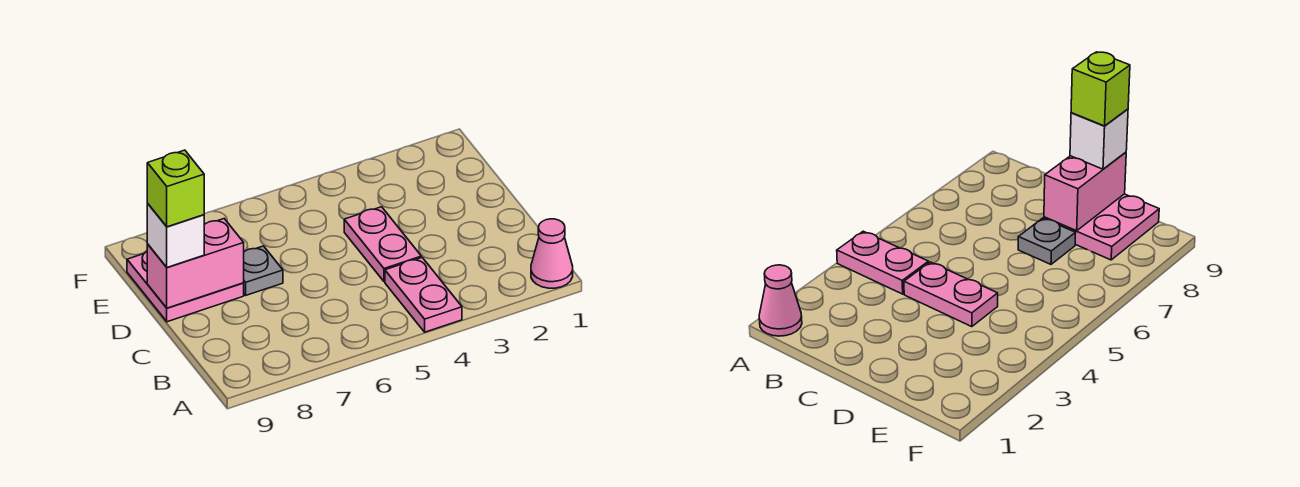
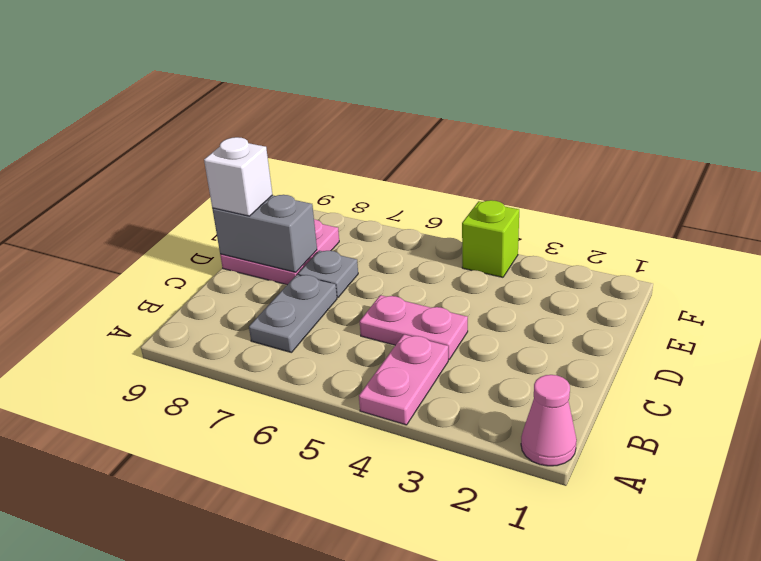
none -> grey plate B7:C7 level 1
pink plate C4:D4 level 1 -> pink plate C4:C5 level 1
pink brick D8:D9 level 2 -> grey brick D8:D9 level 2
lime brick D9 level 4 -> lime brick F4 level 1

